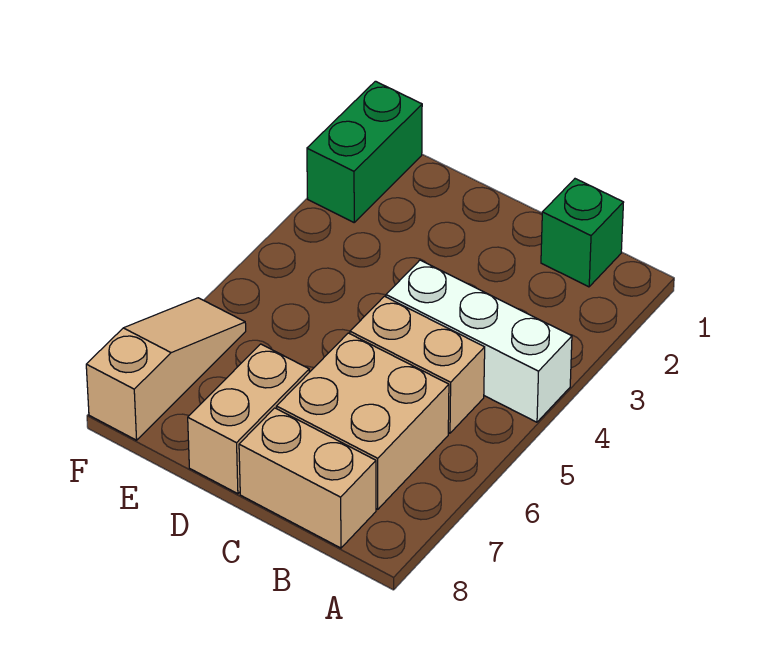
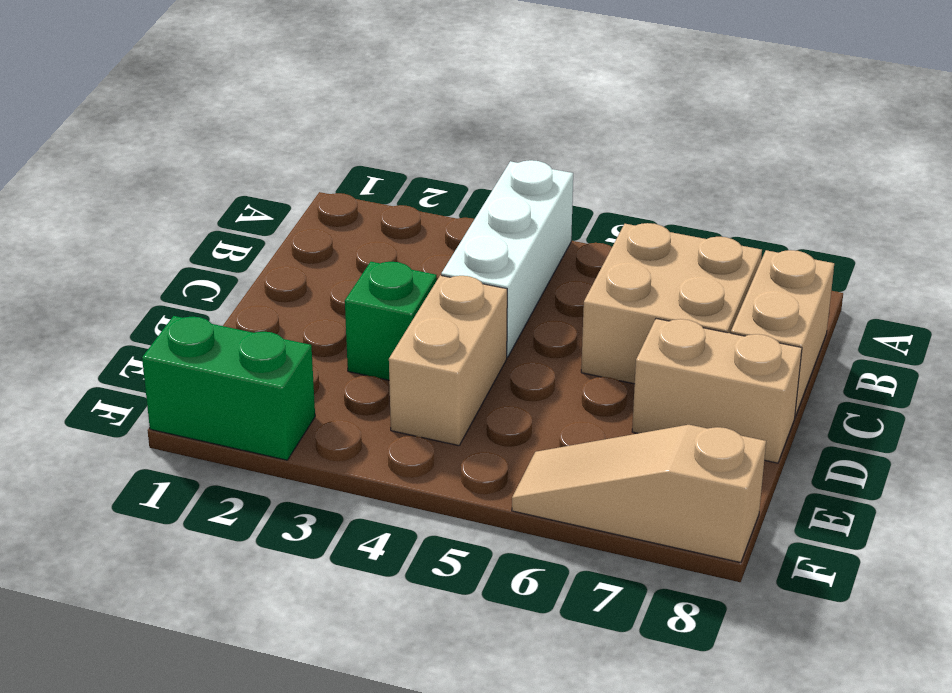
green brick B1 level 1 -> green brick D3 level 1
tan brick B5:C5 level 1 -> tan brick D4:E4 level 1

